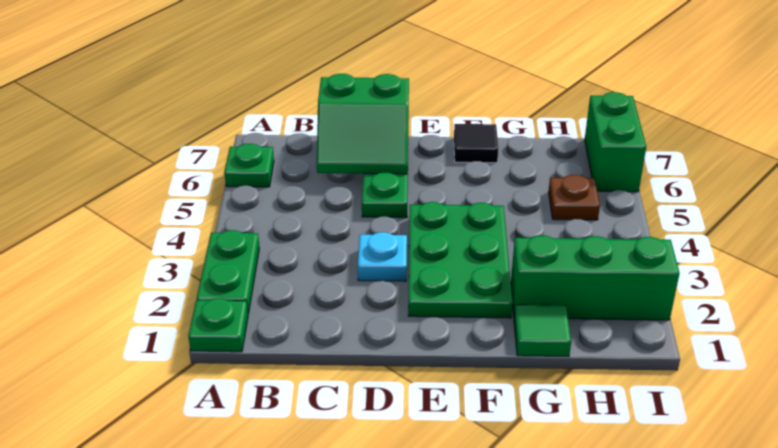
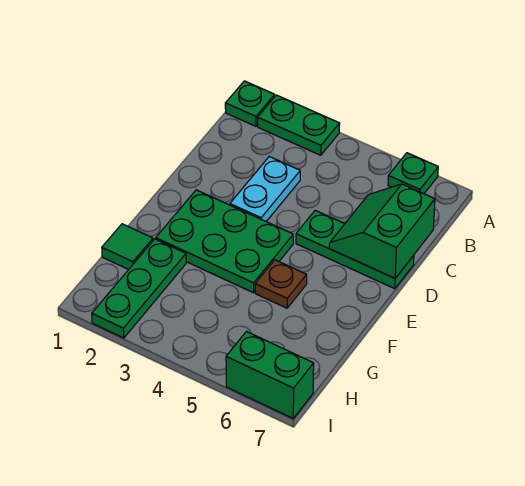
cyan plate D3 level 1 -> cyan plate C3:D3 level 1
black tile F7 level 1 -> none
green brick G2:I2 level 1 -> green plate G2:I2 level 1
brown plate H5 level 1 -> brown plate F5 level 1

